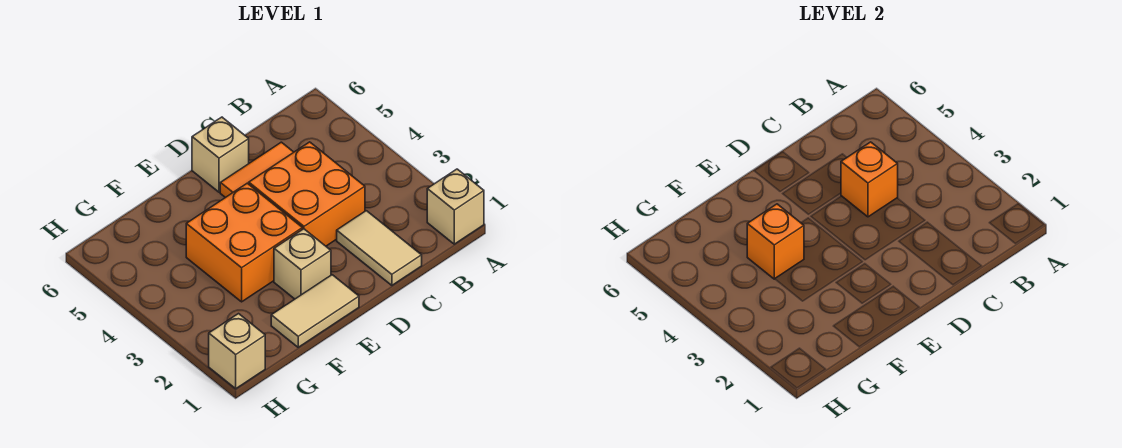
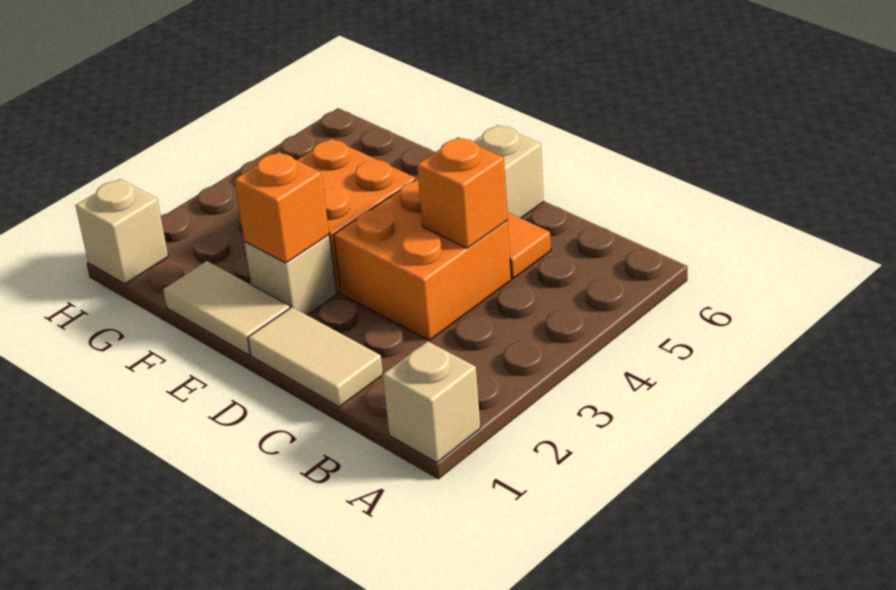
tan tile C1:C2 level 1 -> tan tile C1:D1 level 1
orange brick F4 level 2 -> orange brick E2 level 2

